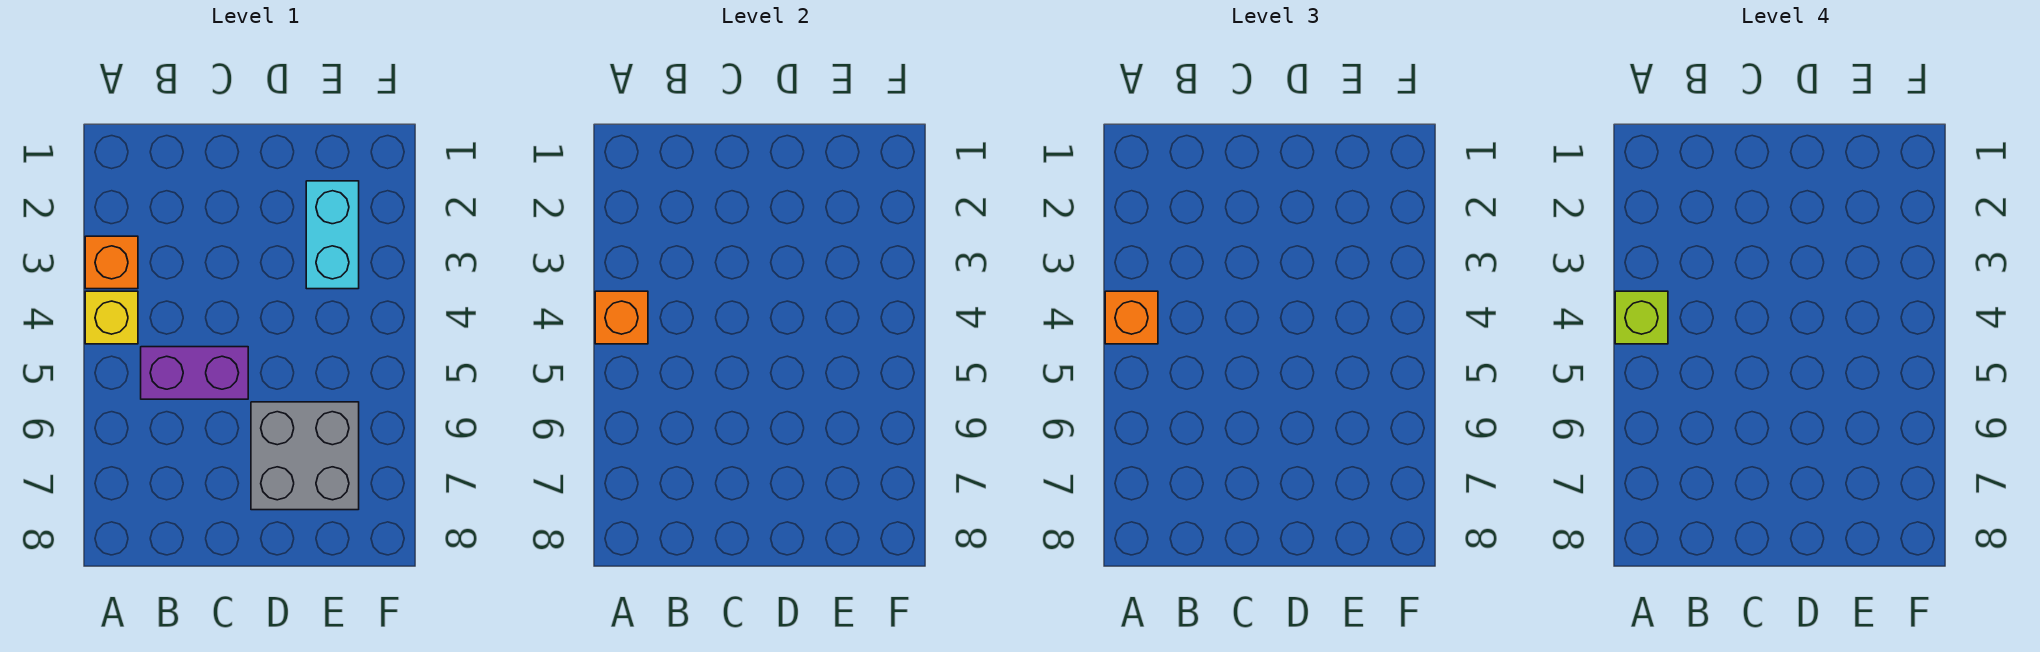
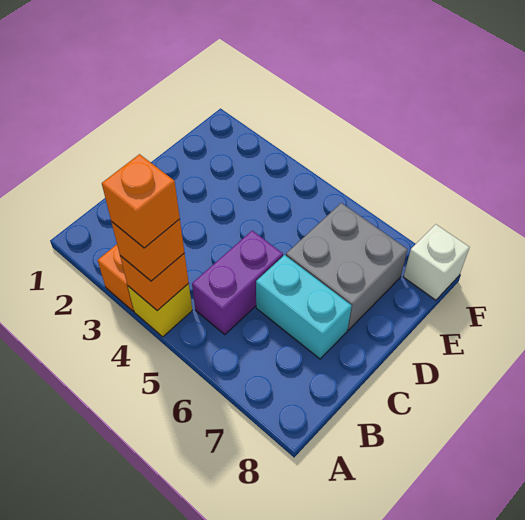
lime brick A4 level 4 -> orange brick A4 level 4
cyan brick E2:E3 level 1 -> cyan brick C6:C7 level 1
none -> white brick F8 level 1

